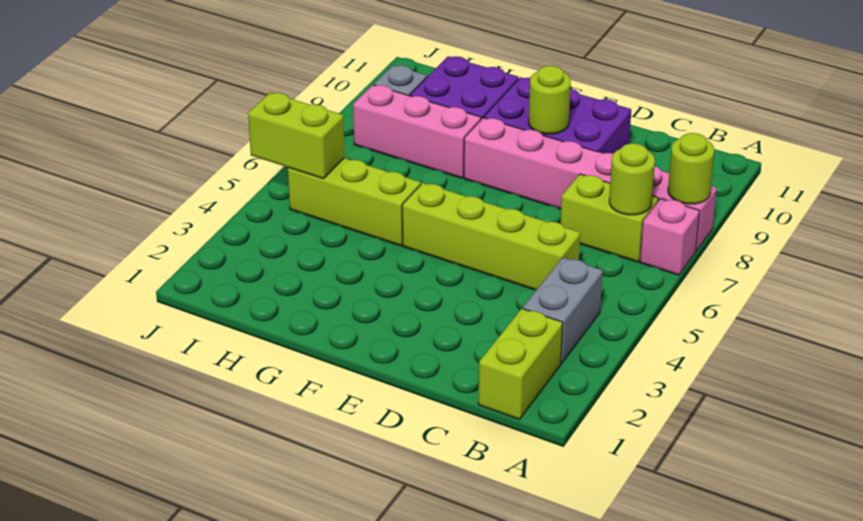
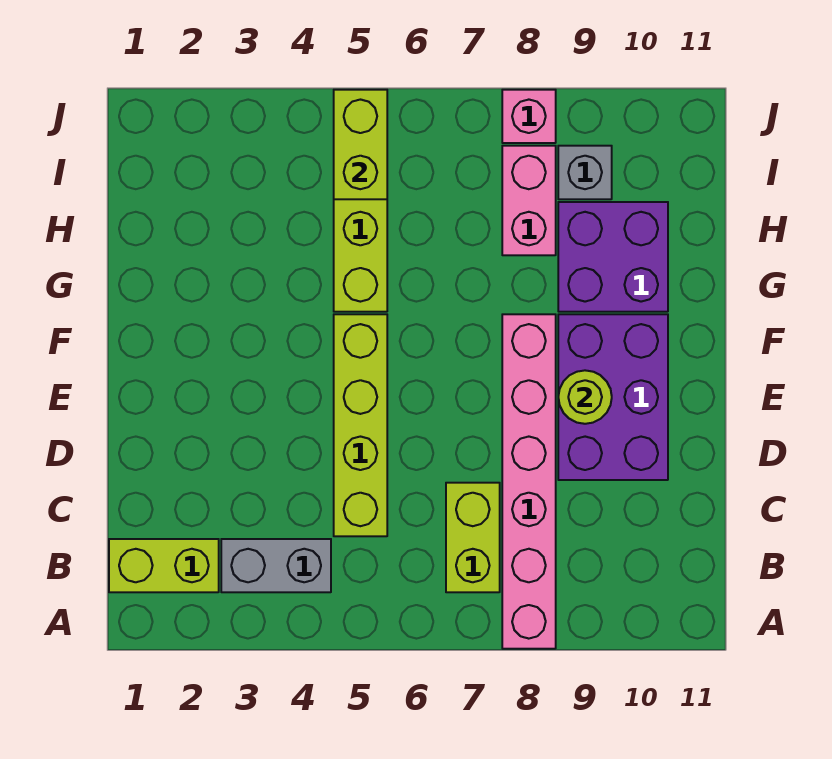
pink brick A7 level 1 -> pink brick J8 level 1
lime round brick A8 level 2 -> none
lime round brick B7 level 2 -> none
pink brick G8:I8 level 1 -> pink brick H8:I8 level 1

